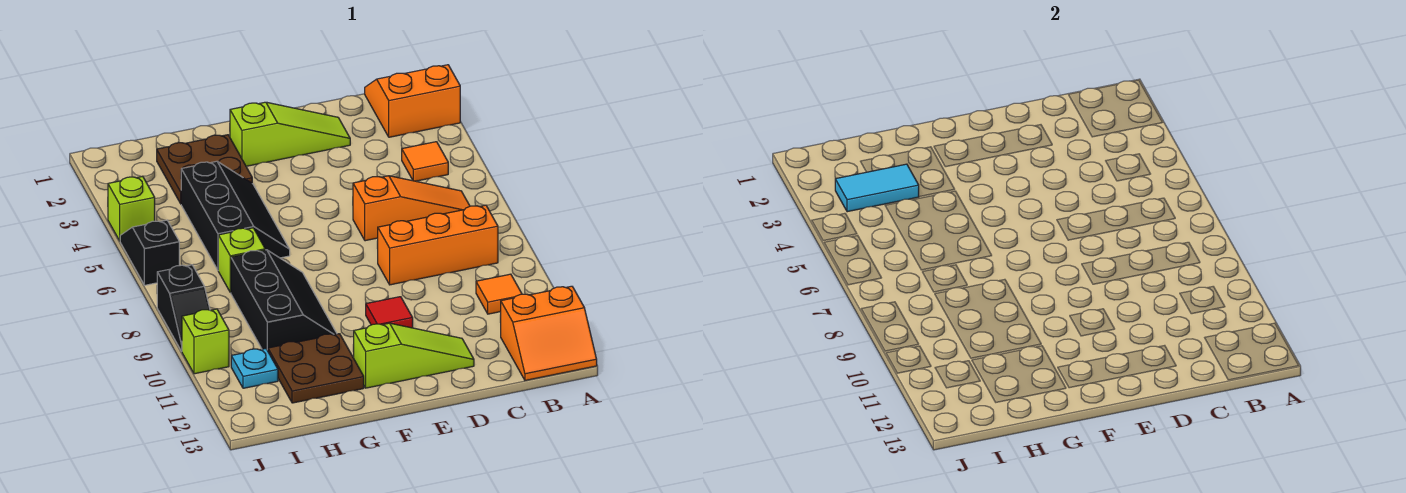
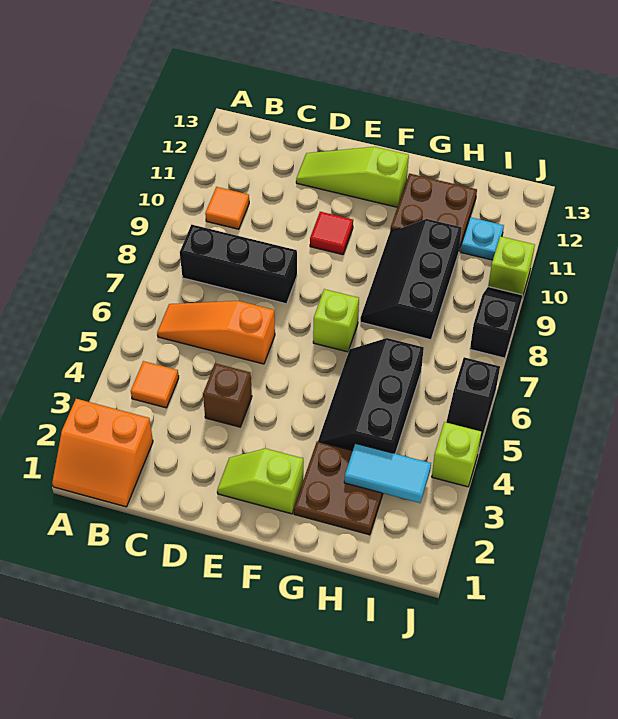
orange slope A12:B13 level 1 top 12 -> none
orange brick B8:D8 level 1 -> black brick B8:D8 level 1
lime slope D2:F2 level 1 top F -> lime slope E2:F2 level 1 top F
none -> brown brick D4 level 1
lime brick H7 level 1 -> lime brick F7 level 1

